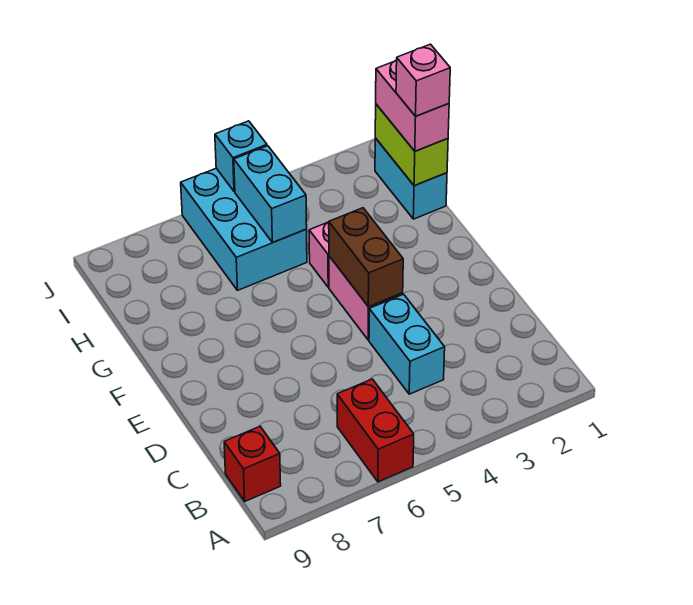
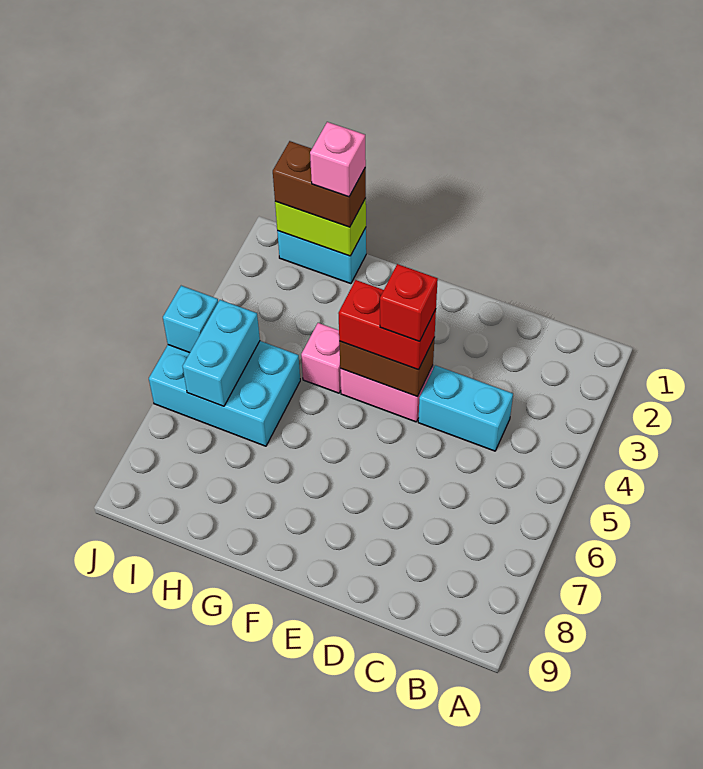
red brick A6:B6 level 1 -> red brick E4:F4 level 3
red brick B9 level 1 -> red brick E4 level 4
pink brick H1:I1 level 3 -> brown brick H1:I1 level 3
cyan brick H5:I5 level 2 -> cyan brick I5:I6 level 2

